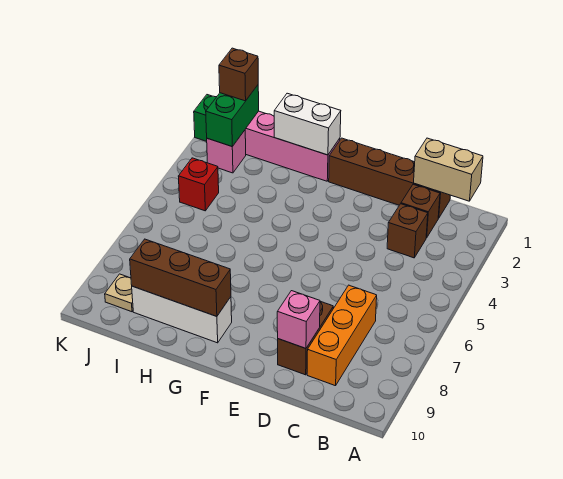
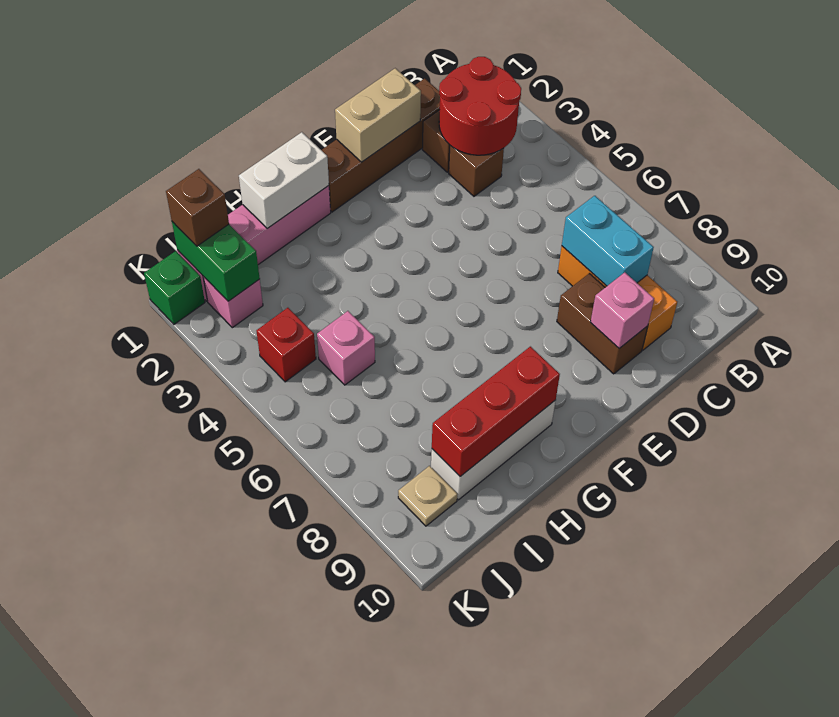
tan brick B1:C1 level 2 -> tan brick D1:E1 level 2
none -> red round brick B2:C3 level 2
none -> cyan brick C7:C8 level 2
brown brick G9:I9 level 2 -> red brick G9:I9 level 2
none -> pink brick I5 level 1

